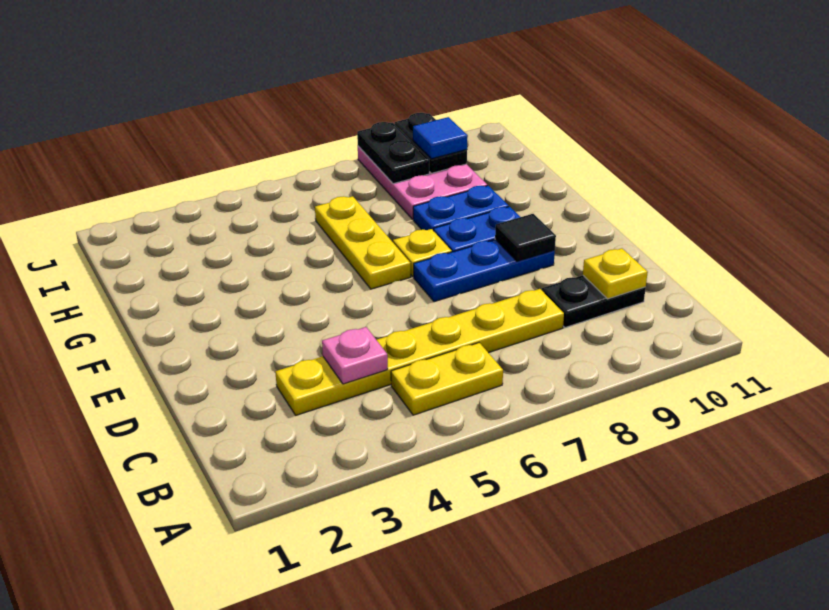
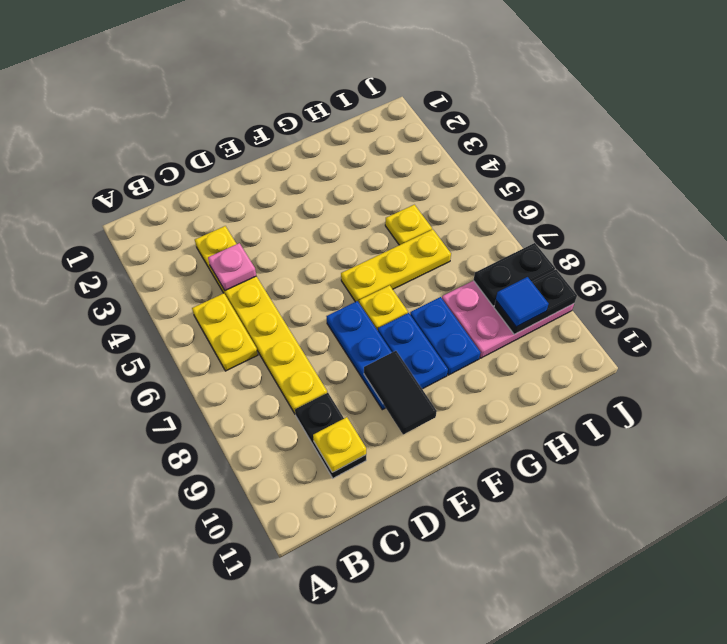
black tile E9 level 2 -> black tile E9:E10 level 2
none -> yellow plate H5 level 1

